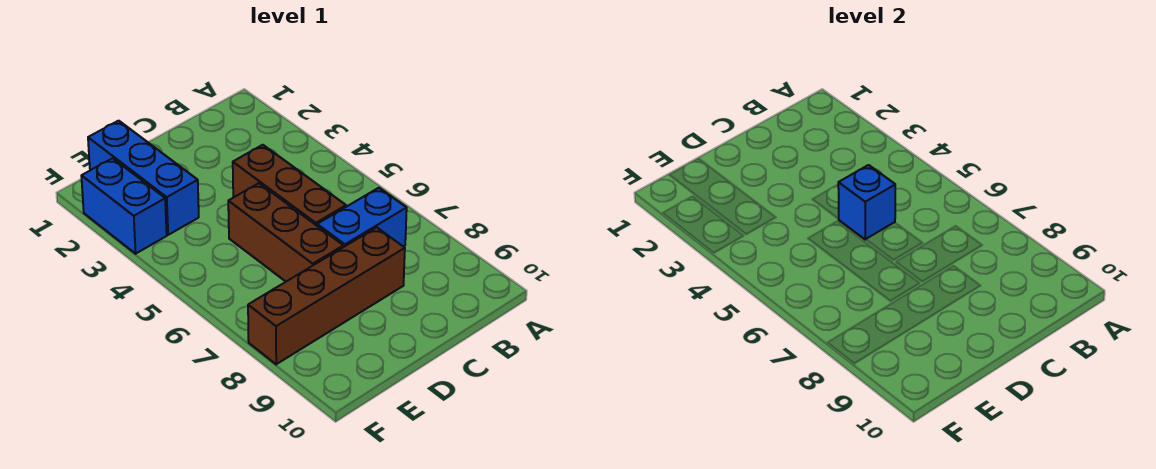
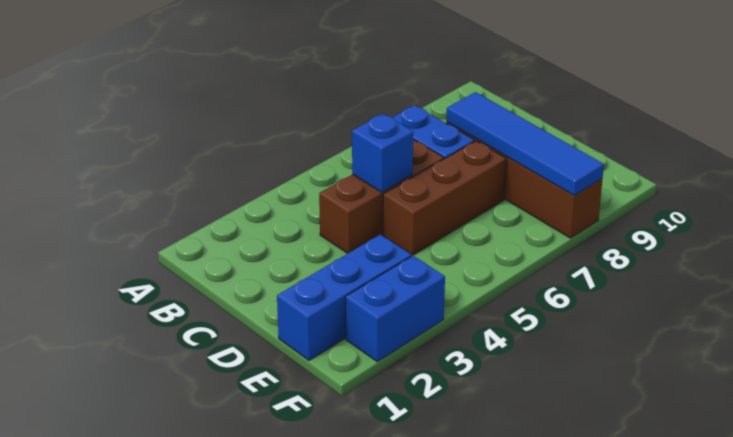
none -> blue tile C8:F8 level 2

